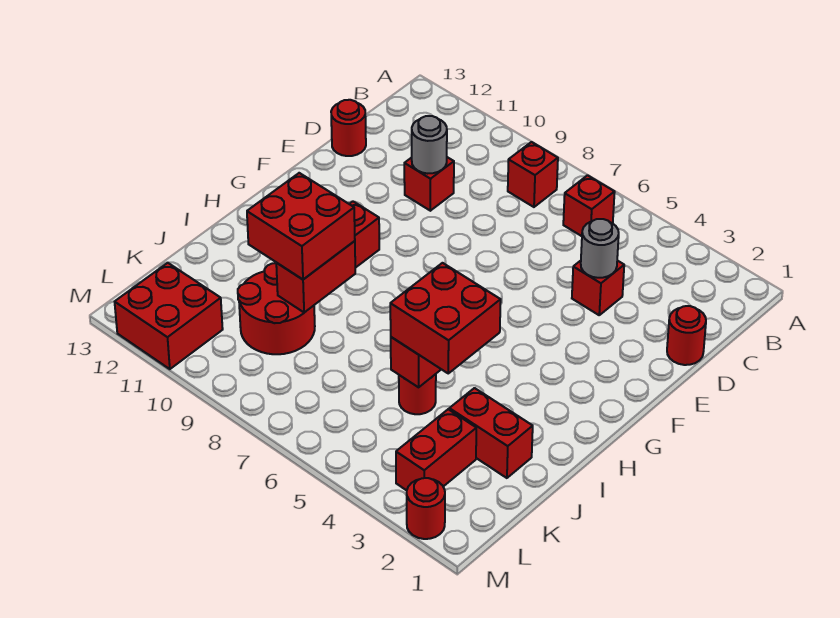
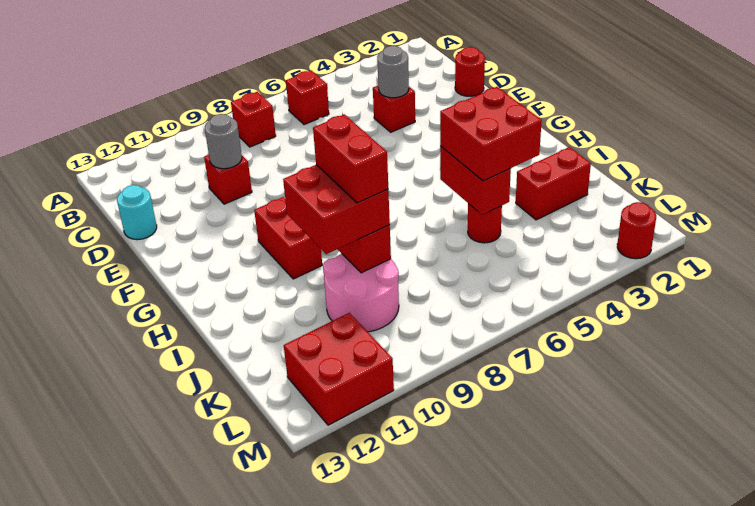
red round brick D13 level 1 -> cyan round brick D13 level 1
red round brick J9:K10 level 1 -> pink round brick J9:K10 level 1
red brick K3:L3 level 1 -> red brick I9:J9 level 4

